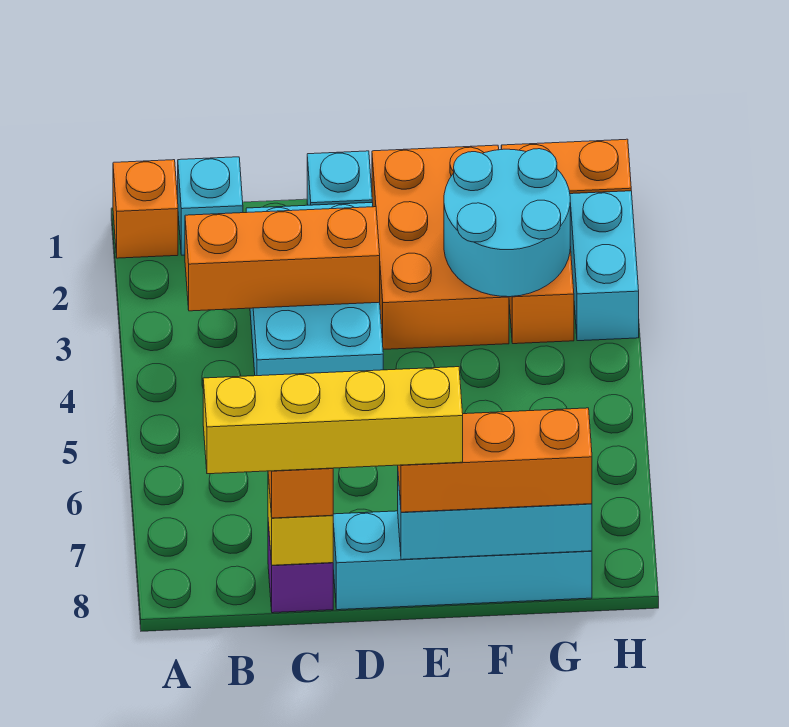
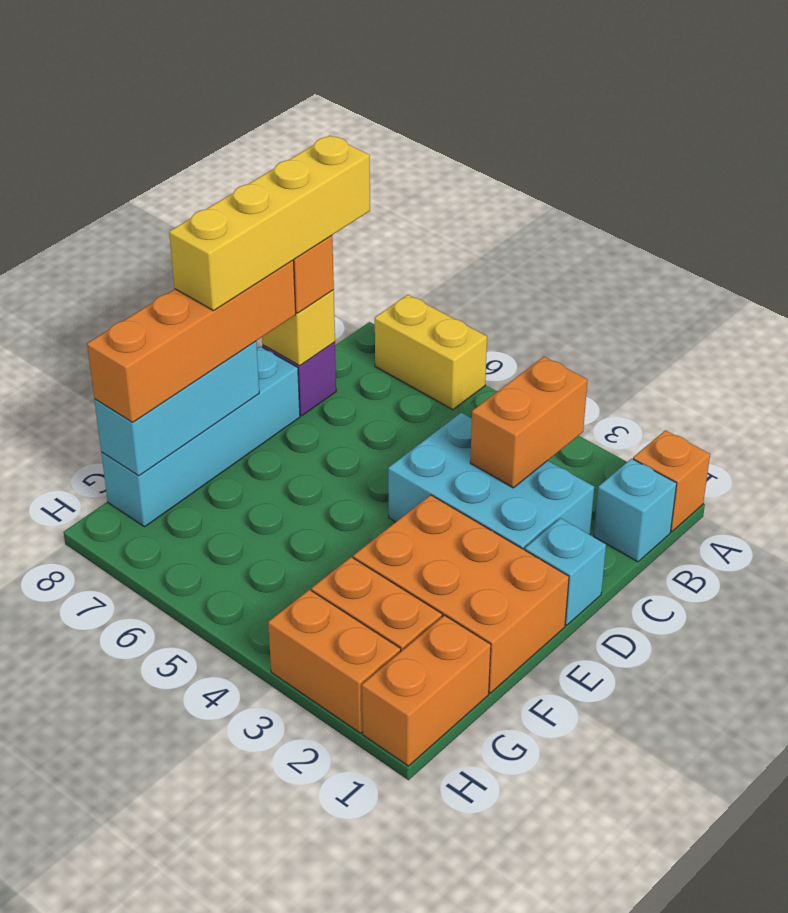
none -> yellow brick A6:A7 level 1
orange brick B3:D3 level 2 -> orange brick B3:C3 level 2
orange brick E8:G8 level 3 -> orange brick D8:G8 level 3
cyan round brick F2:G3 level 2 -> none
cyan brick H2:H3 level 1 -> orange brick H2:H3 level 1

